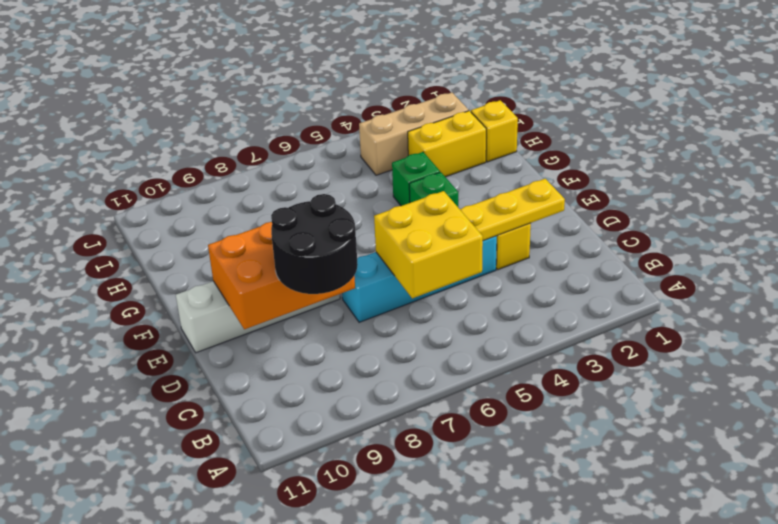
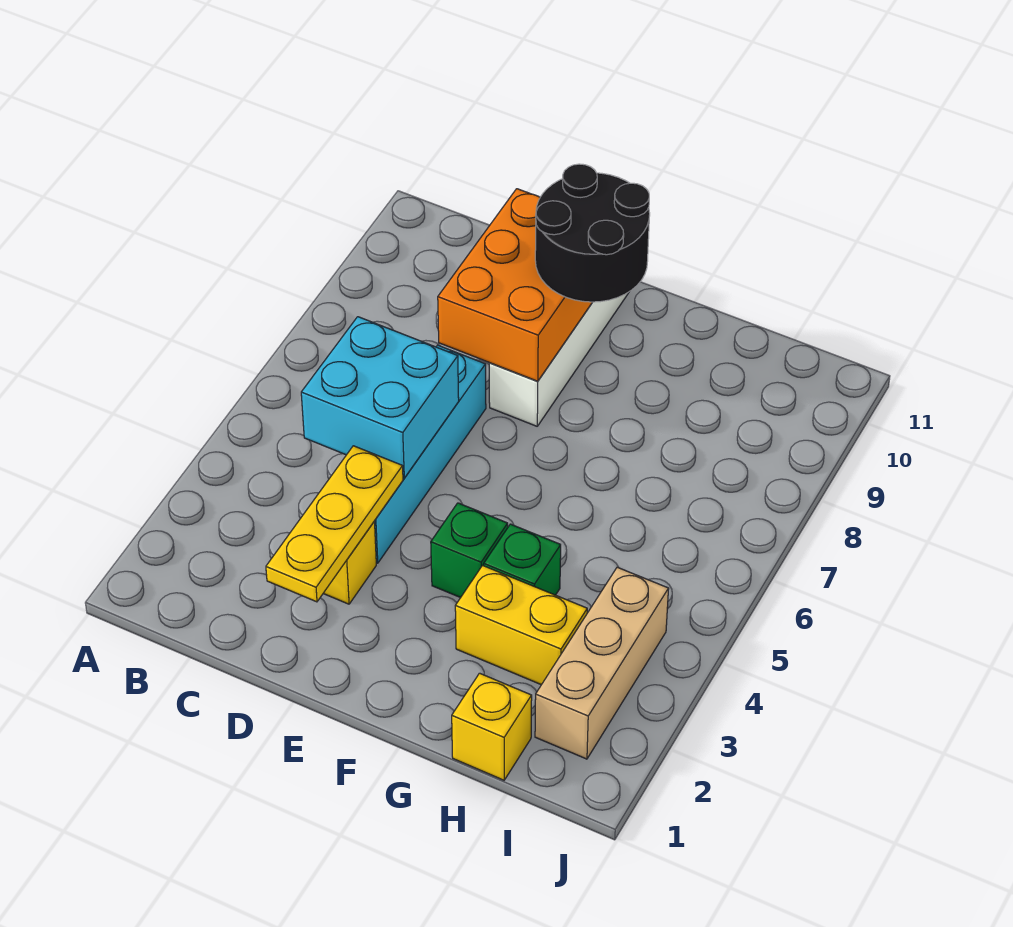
yellow brick C5:D6 level 2 -> cyan brick C5:D6 level 2
black round brick C8:D9 level 3 -> black round brick E9:F10 level 3
yellow brick H2:H3 level 1 -> yellow brick G3:H3 level 1

